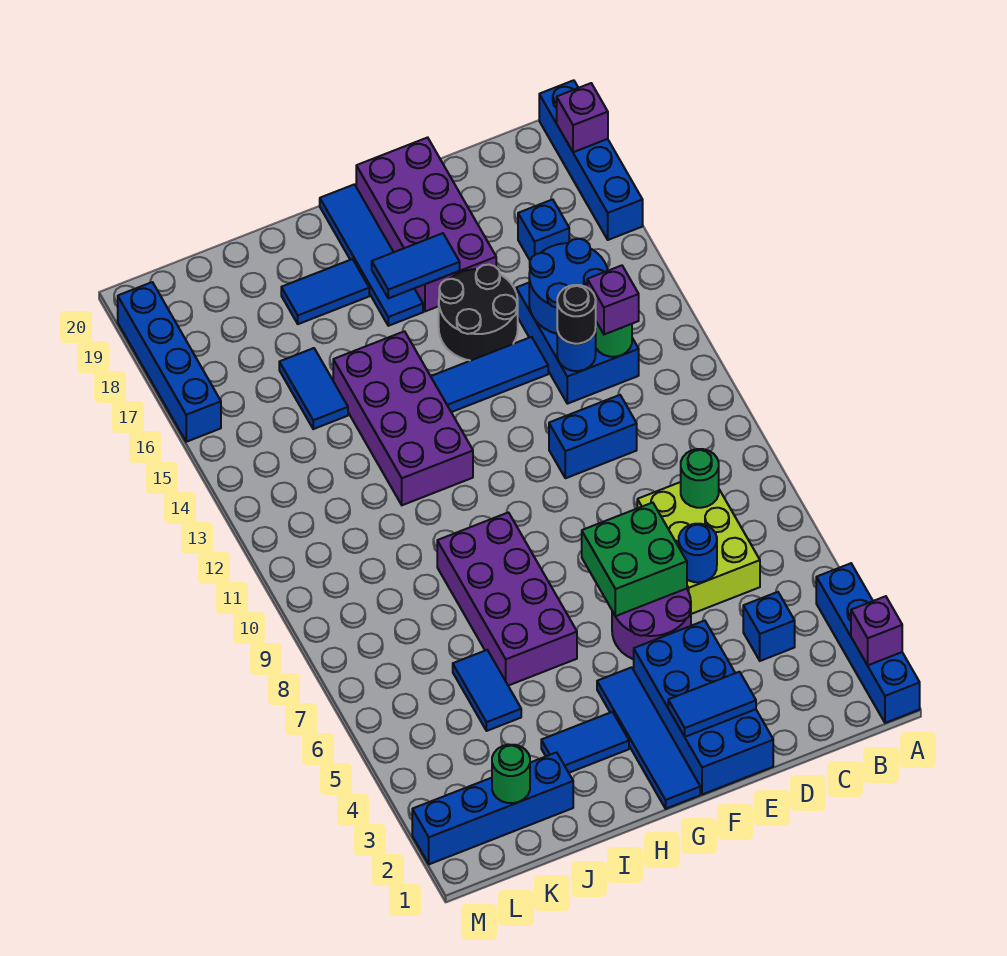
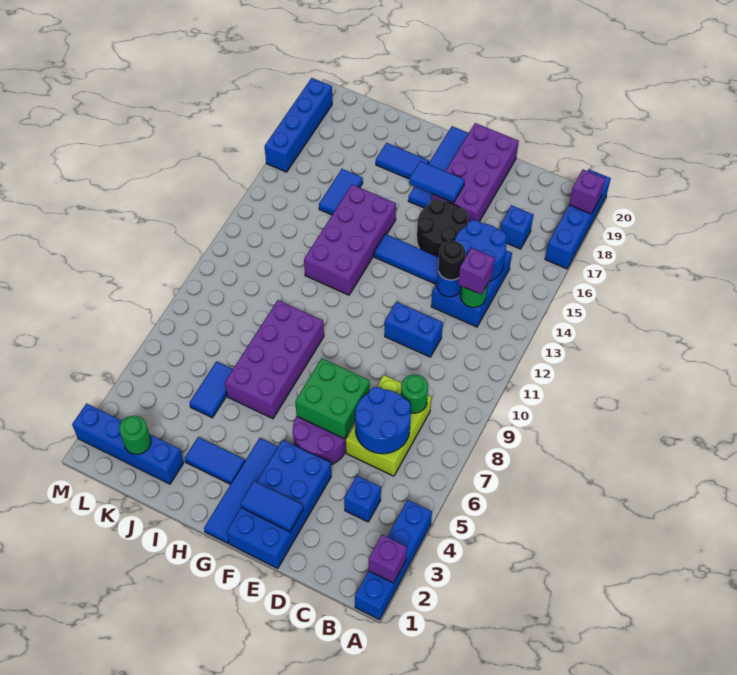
blue round brick D6 level 2 -> blue round brick C6:D7 level 2

